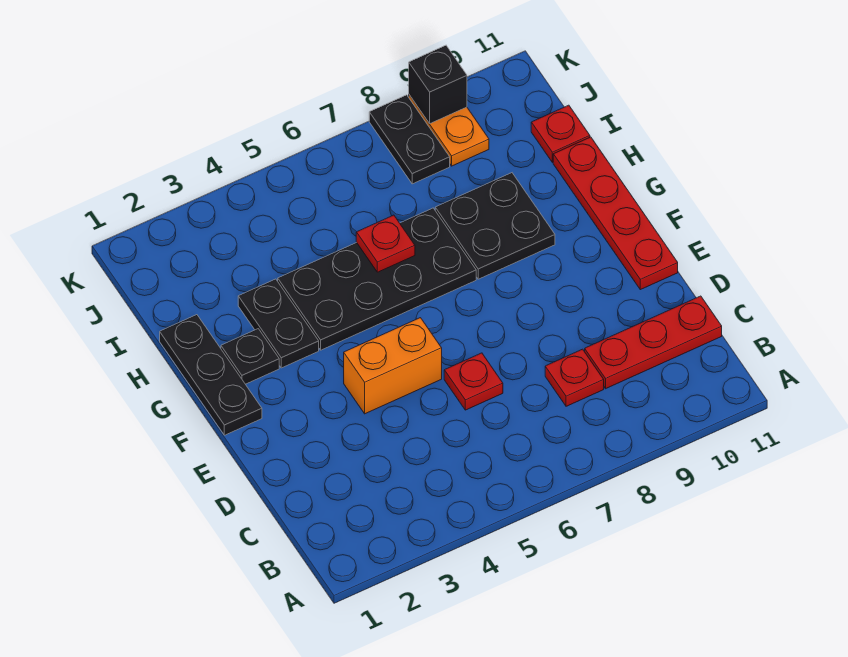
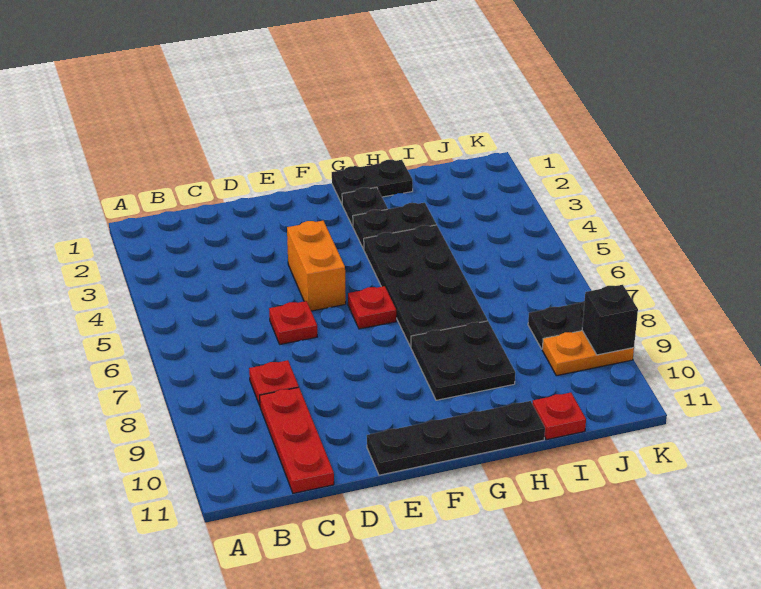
red plate E11:H11 level 1 -> black plate E11:H11 level 1
black plate F1:H1 level 1 -> black plate G1:H1 level 1
red plate H6 level 2 -> red plate F6 level 1

